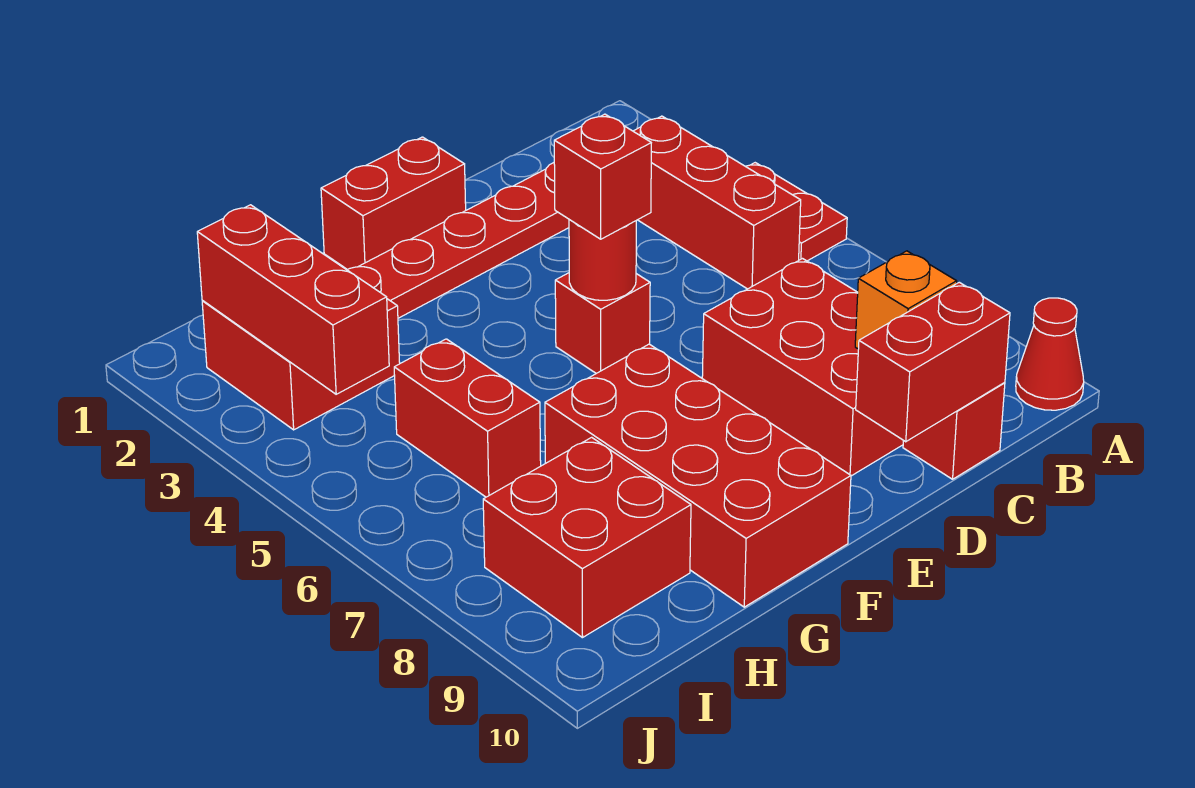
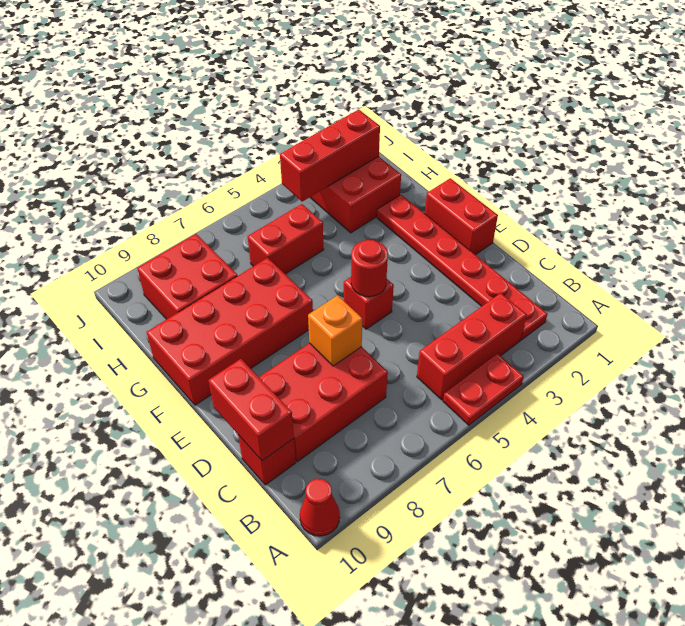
orange brick C9 level 2 -> orange brick D7 level 2
red brick E5 level 3 -> none

